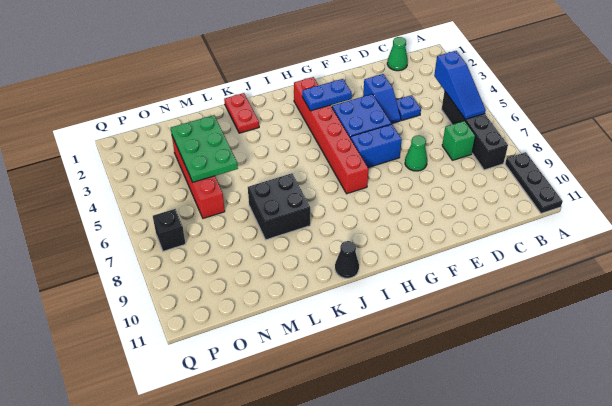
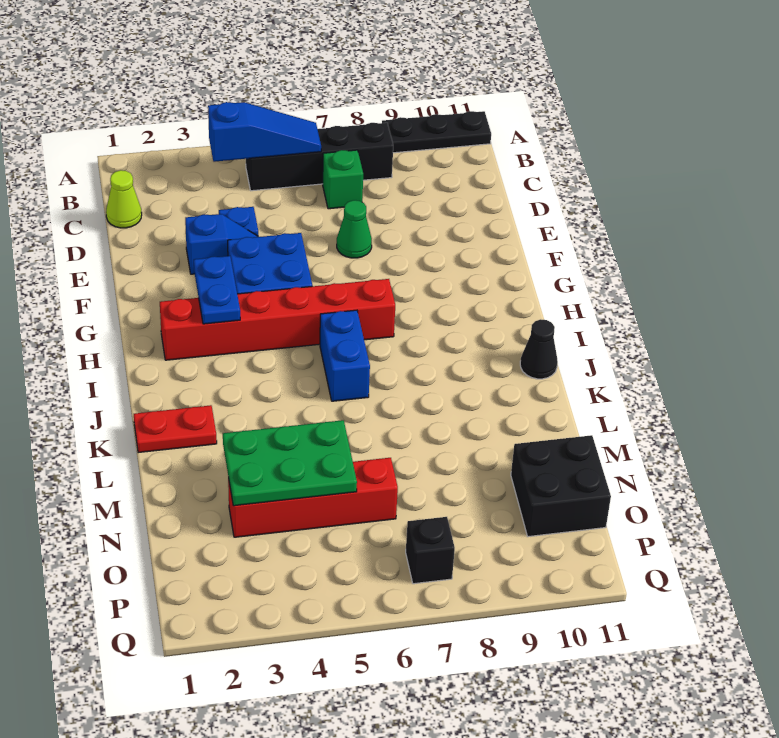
green cone C1 level 1 -> lime cone C1 level 1
blue brick F6:G6 level 1 -> blue brick I6:J6 level 1
black brick K7:L8 level 1 -> black brick N10:O11 level 1

